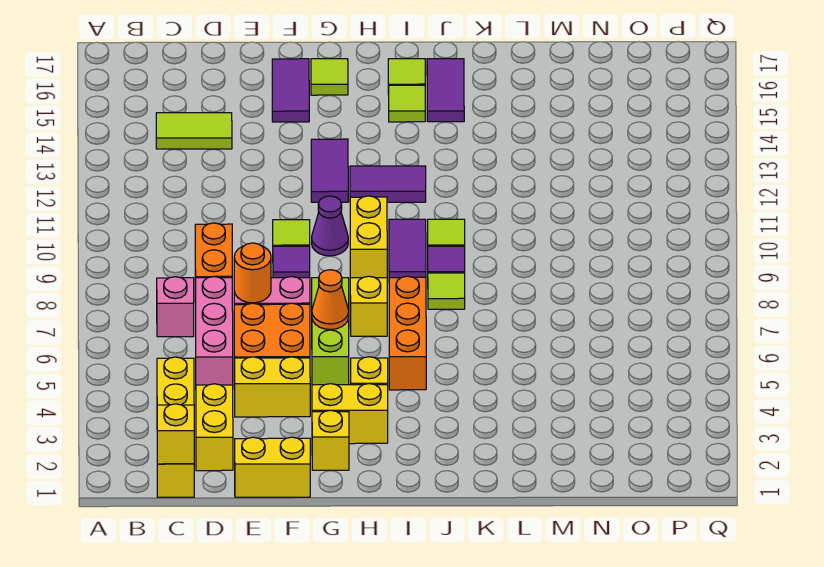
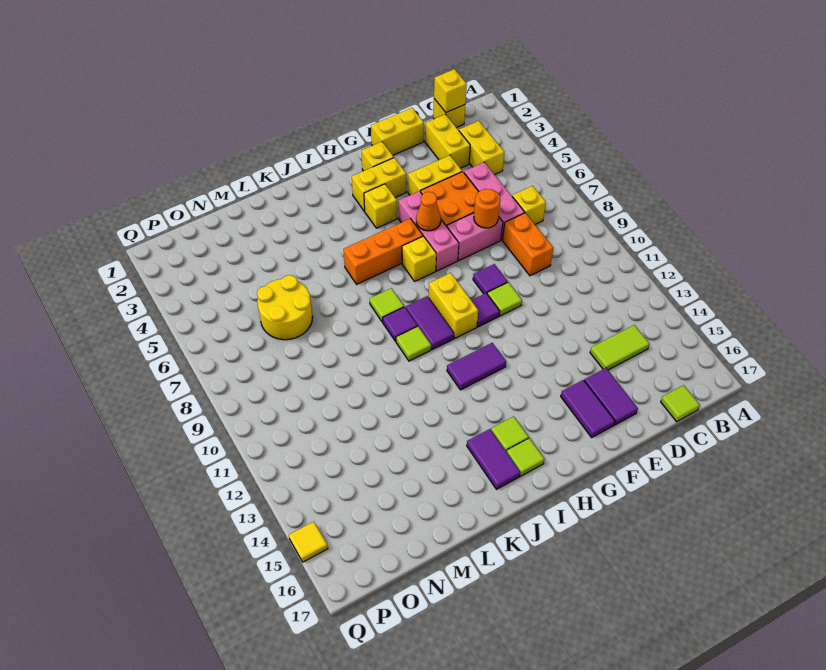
pink brick C7 level 1 -> yellow brick C7 level 1
lime brick G5:G7 level 1 -> pink brick G5:G7 level 1
purple cone G10 level 1 -> purple tile G10 level 1
purple tile G12:G13 level 1 -> purple tile E15:E16 level 1
lime tile G16 level 1 -> lime tile C17 level 1
orange brick I5:I7 level 1 -> orange brick H6:J6 level 1
none -> yellow round brick M6:N7 level 1
none -> yellow tile Q15 level 1

